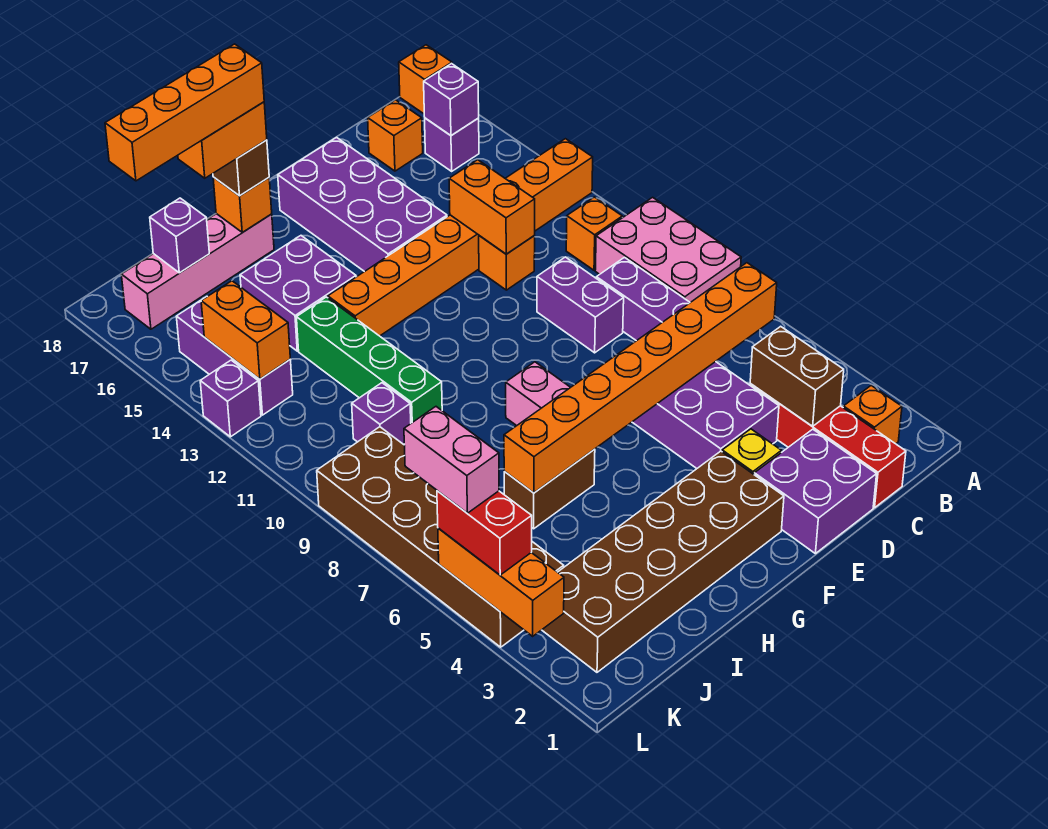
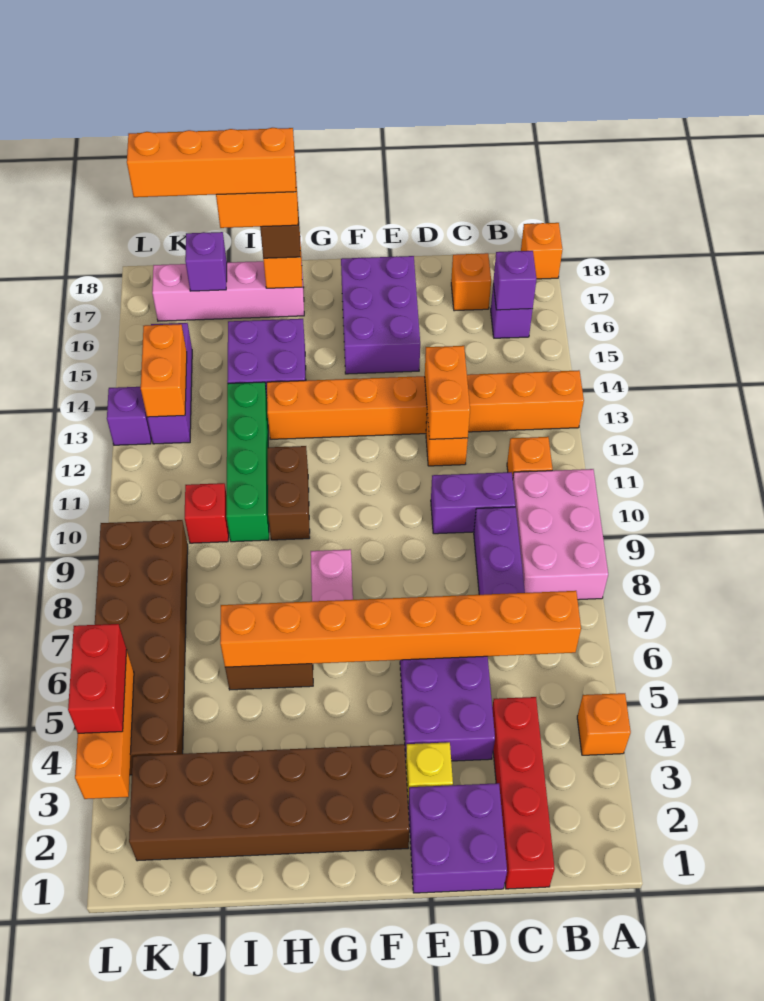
orange brick B2 level 1 -> orange brick A4 level 1
brown brick C3:C4 level 2 -> brown brick H10:H11 level 1
purple brick D9:D10 level 1 -> purple brick C10:D10 level 1
purple brick E14:F17 level 1 -> purple brick E15:F17 level 1
purple brick J10 level 1 -> red brick J10 level 1
pink brick L5:L6 level 4 -> none

